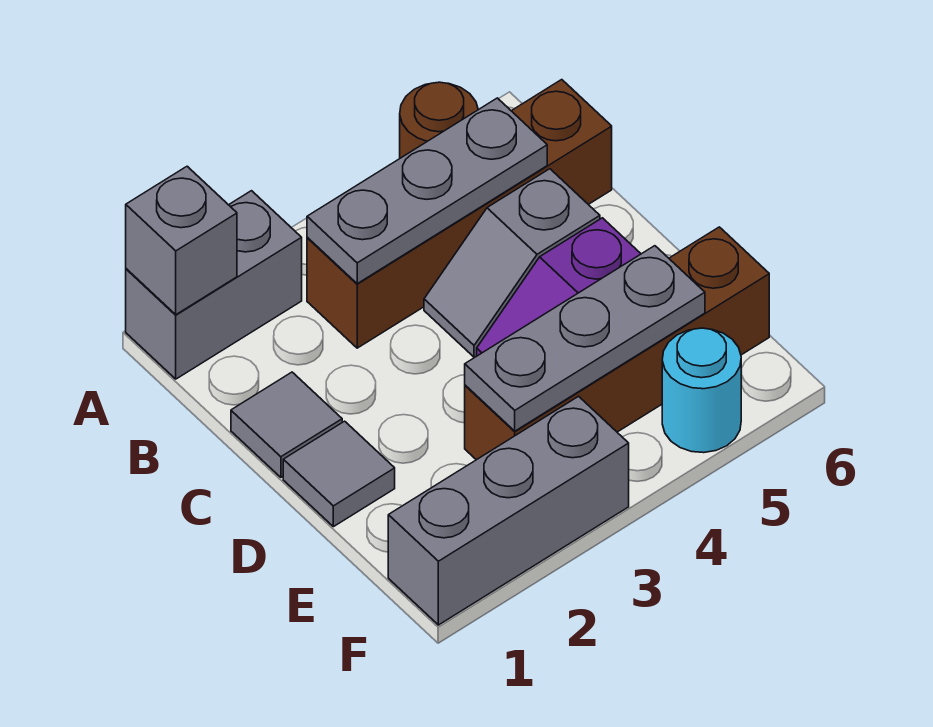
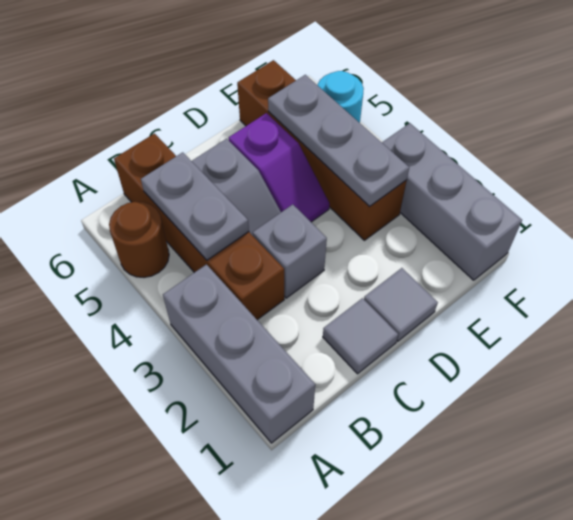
grey brick A1:A2 level 1 -> grey brick A1:A3 level 1
grey brick A1 level 2 -> grey brick C3 level 1
grey plate B3:B5 level 2 -> grey plate B4:B5 level 2

